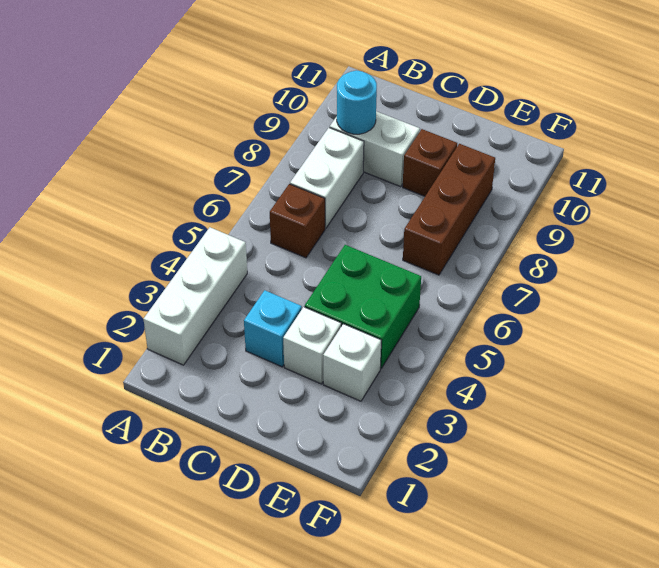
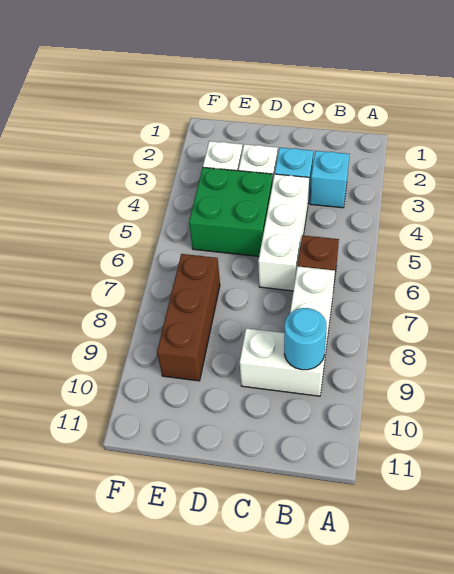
white brick A2:A4 level 1 -> white brick C4:C6 level 1
none -> cyan brick B3 level 1
brown brick D9 level 1 -> none

